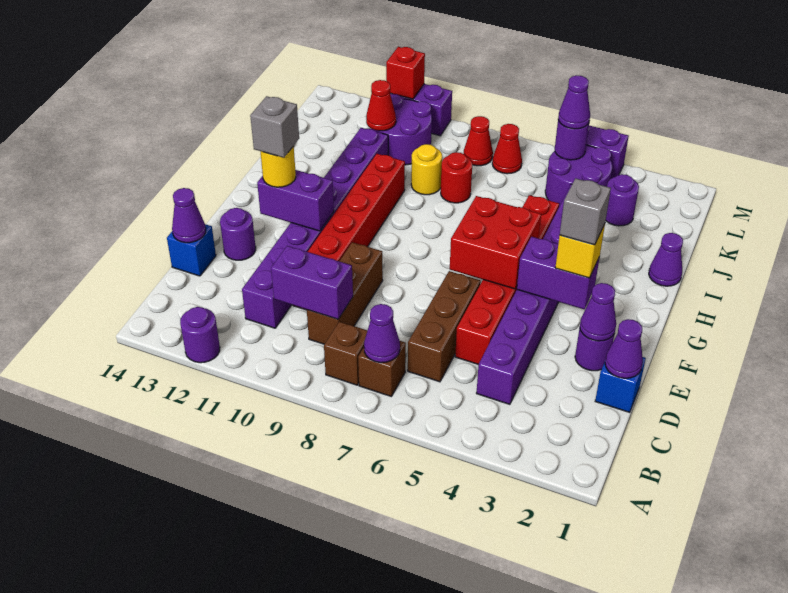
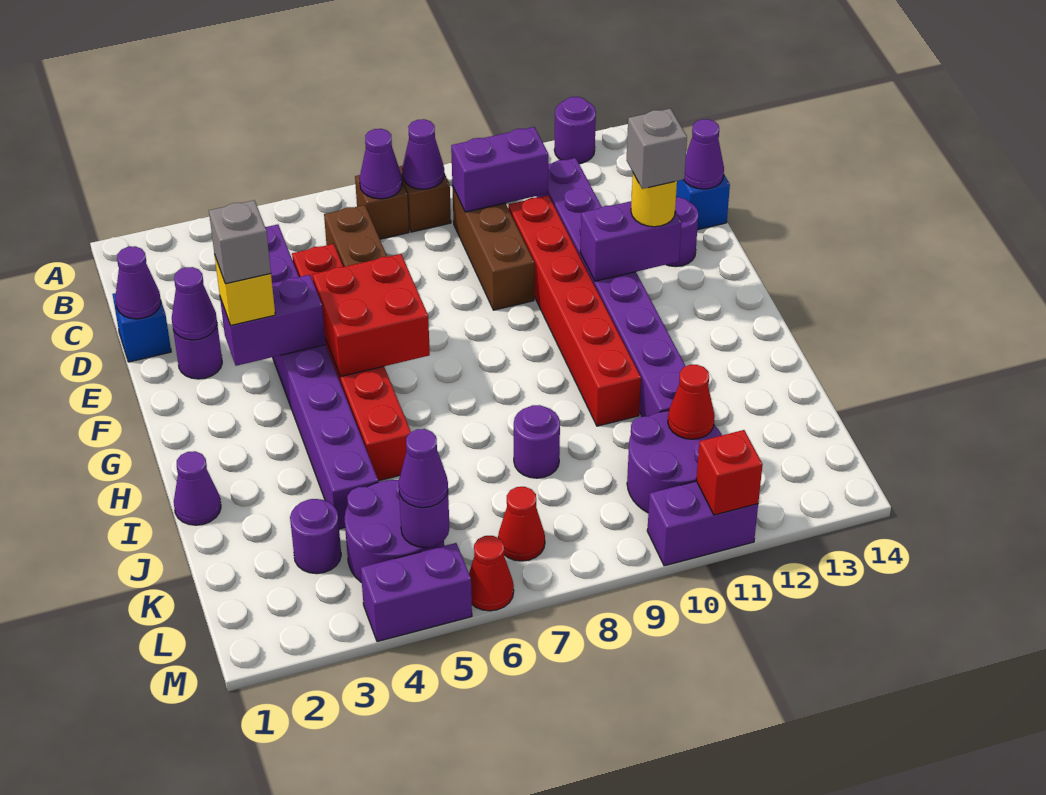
none -> purple cone B8 level 2
red round brick J8 level 1 -> purple round brick J8 level 1
yellow round brick J9 level 1 -> none
red cone L8 level 1 -> red cone M6 level 1

